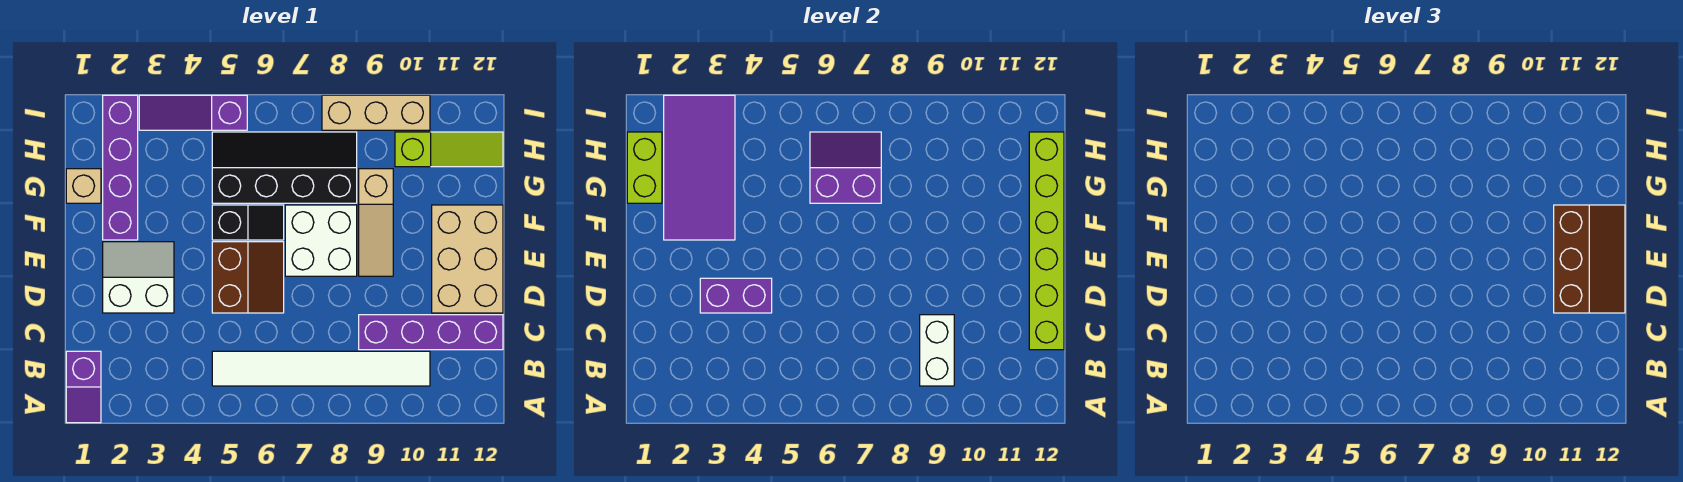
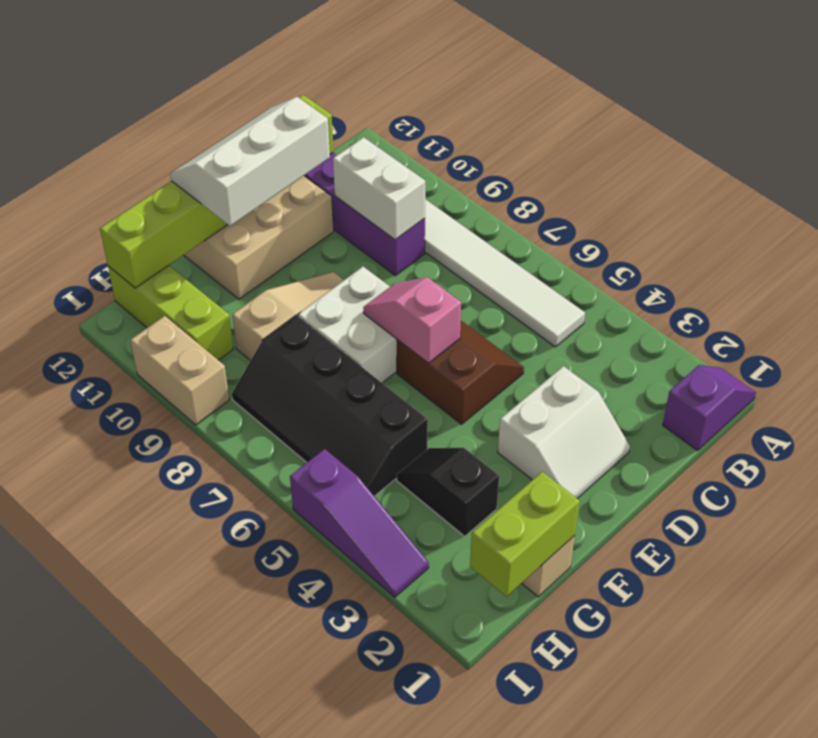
white brick B9:C9 level 2 -> white brick C9:C10 level 2
white slope D2:E3 level 1 top D -> white slope D2:E3 level 1 top 3
purple brick D3:D4 level 2 -> none
brown slope D5:E6 level 1 top 5 -> brown slope D5:E6 level 1 top E
brown slope D11:F12 level 3 top 11 -> white slope D11:F12 level 3 top 11
none -> pink slope E6:E7 level 2 top 6
purple brick F2:I2 level 1 -> none
purple tile F2:I3 level 2 -> none
black slope F5:F6 level 1 top 5 -> black slope G3:G4 level 1 top 3
purple slope G6:H7 level 2 top G -> none
lime slope H10:H12 level 1 top 10 -> lime brick H10:H12 level 1
tan brick I8:I10 level 1 -> tan brick I9:I10 level 1

